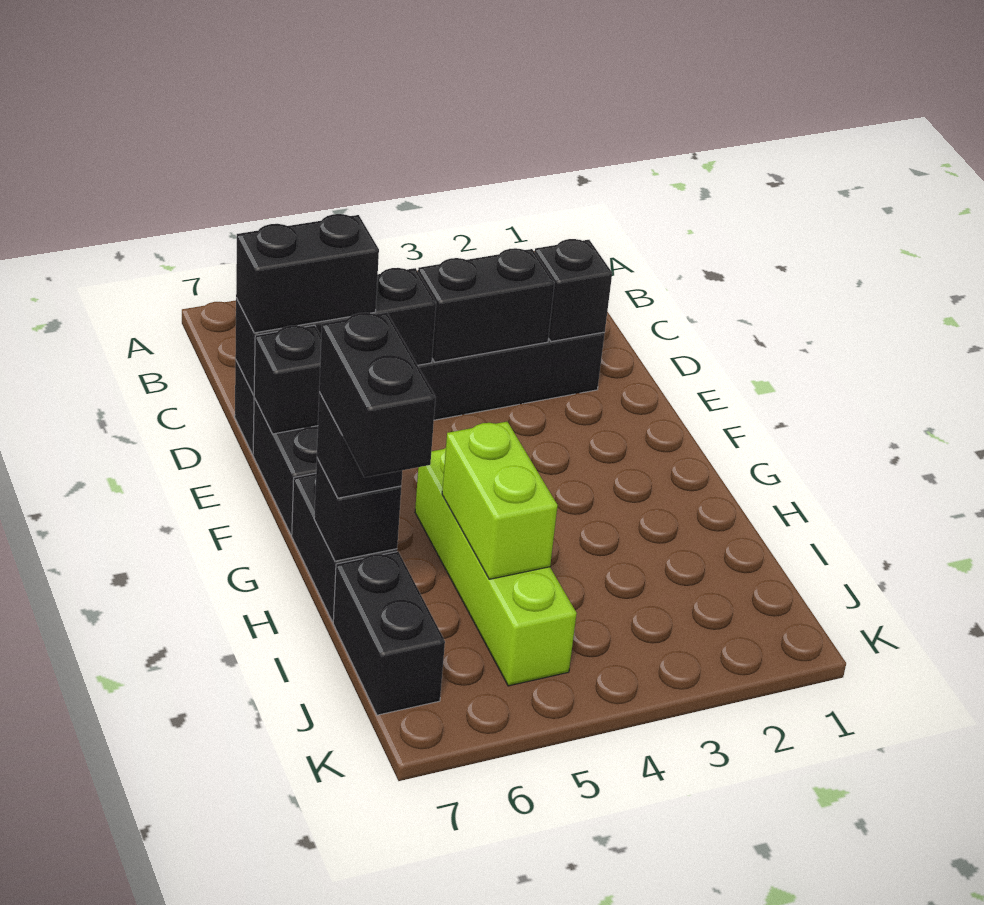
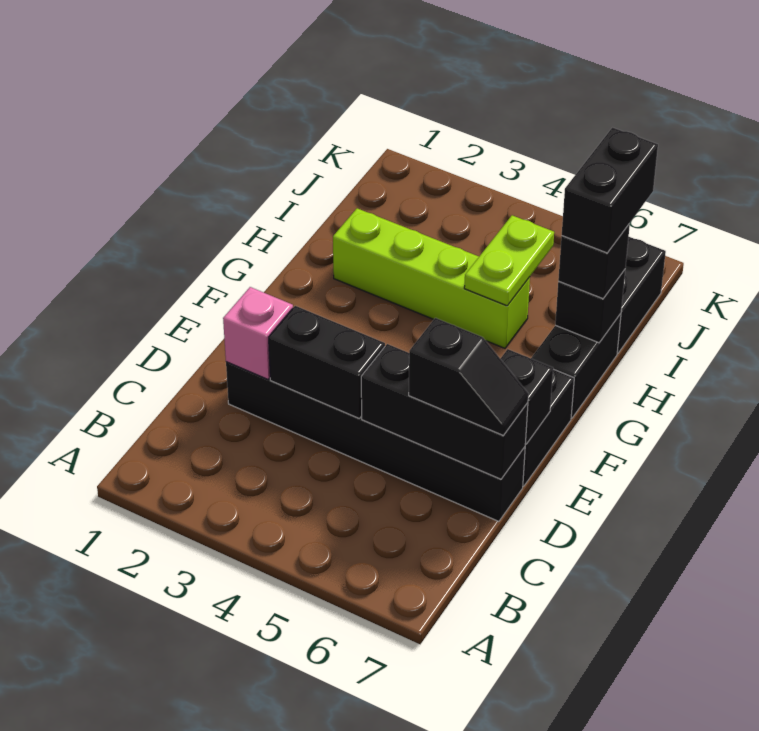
black brick D2 level 2 -> pink brick D2 level 2
black brick D6:D7 level 3 -> black slope D6:D7 level 3 top 6
lime brick G5:J5 level 1 -> lime brick H2:H5 level 1
lime brick H5:I5 level 2 -> lime plate H5:I5 level 2

